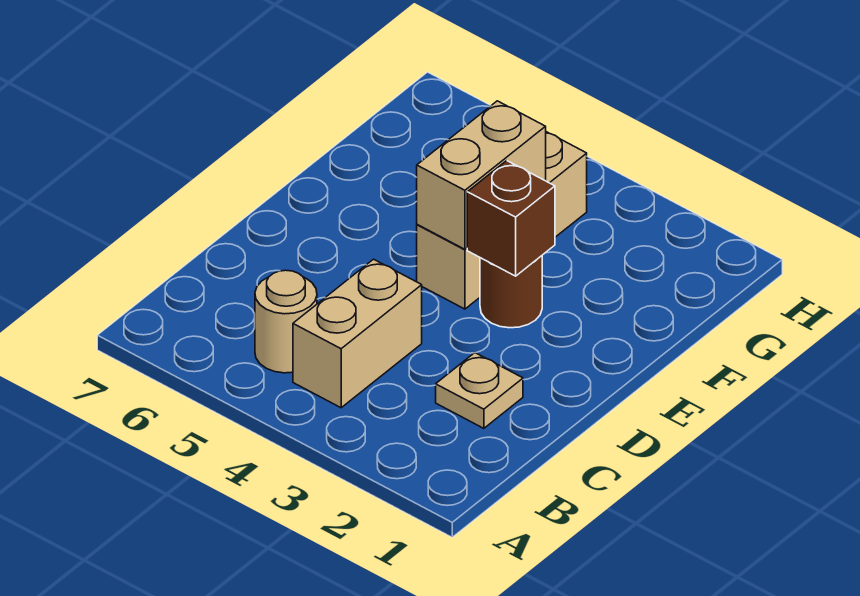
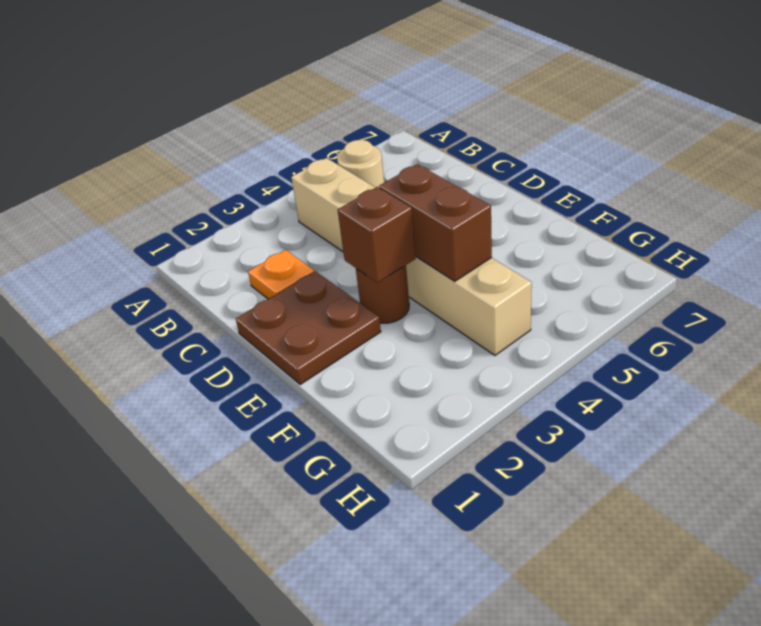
tan plate C2 level 1 -> orange plate C2 level 1
none -> brown plate D1:E2 level 1
tan brick E4:F4 level 2 -> brown brick E4:F4 level 2

